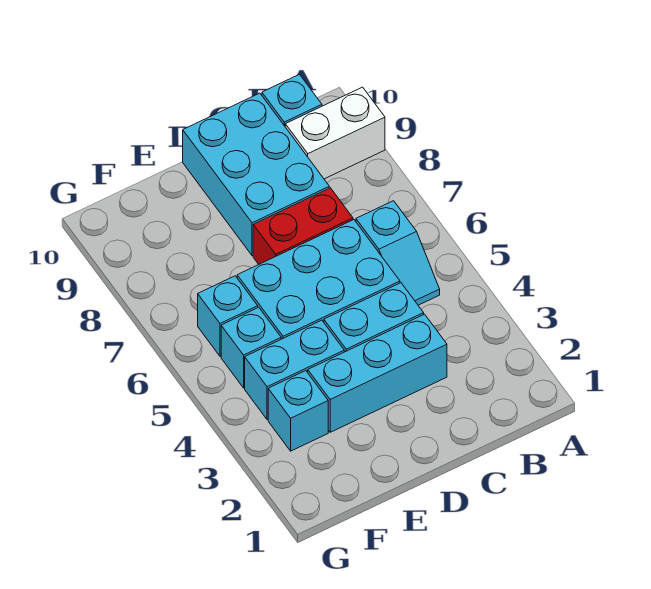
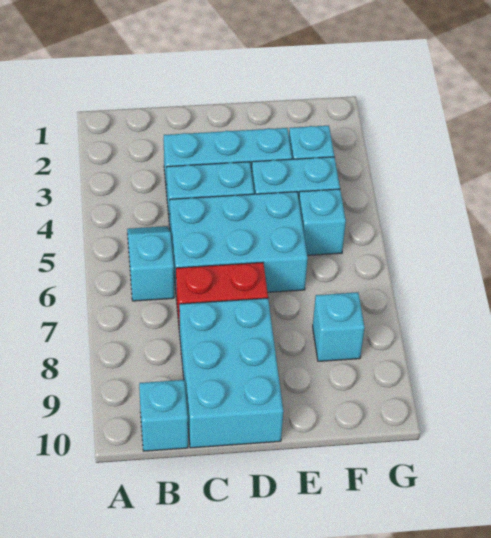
white brick A9:B9 level 1 -> none
cyan brick F6 level 1 -> cyan brick F8 level 1

